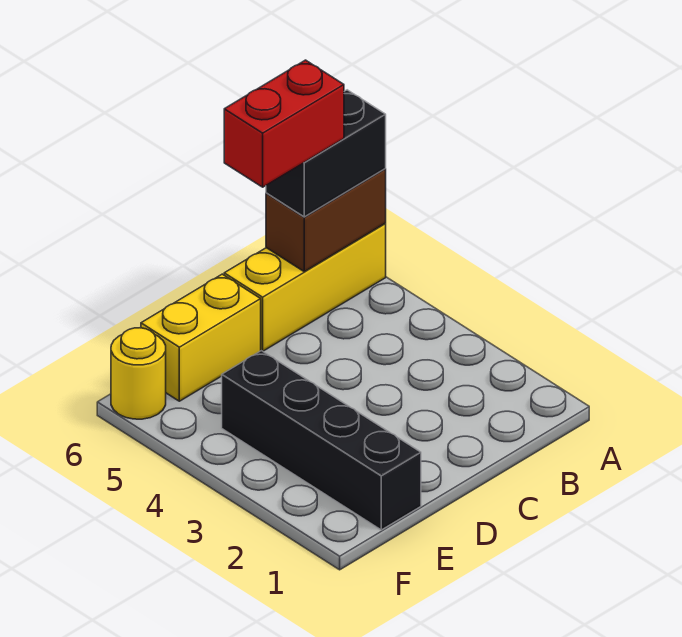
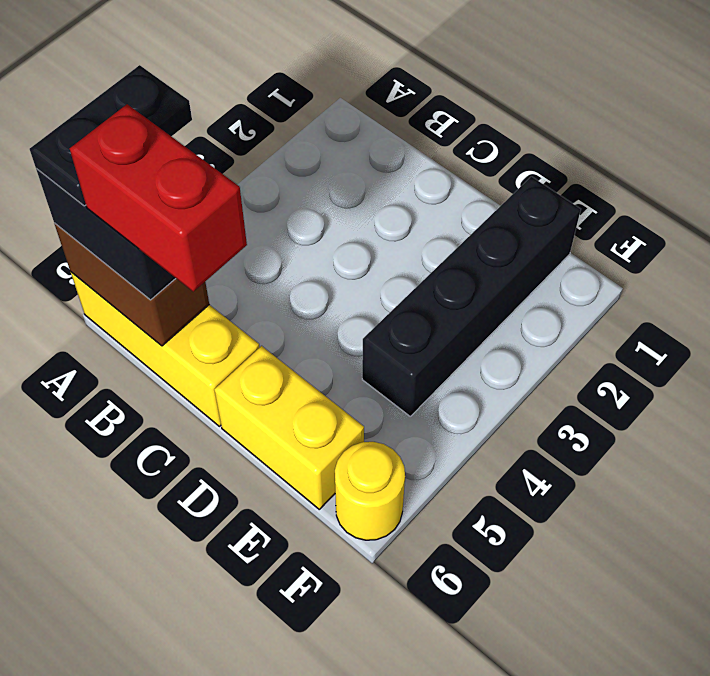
none -> black plate A5:A6 level 4

